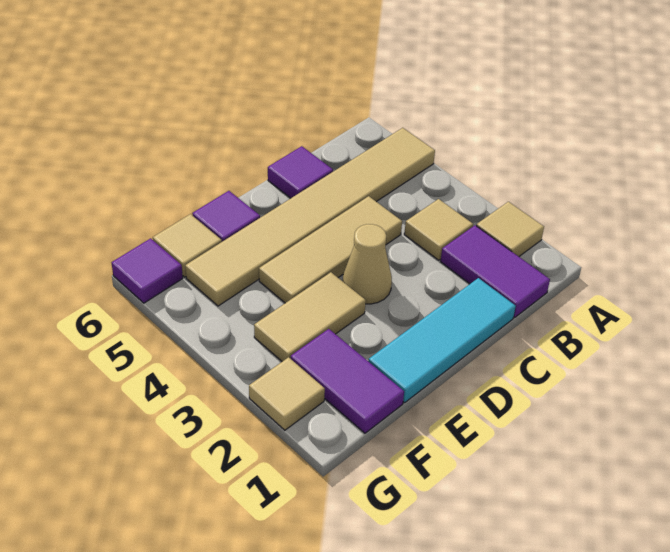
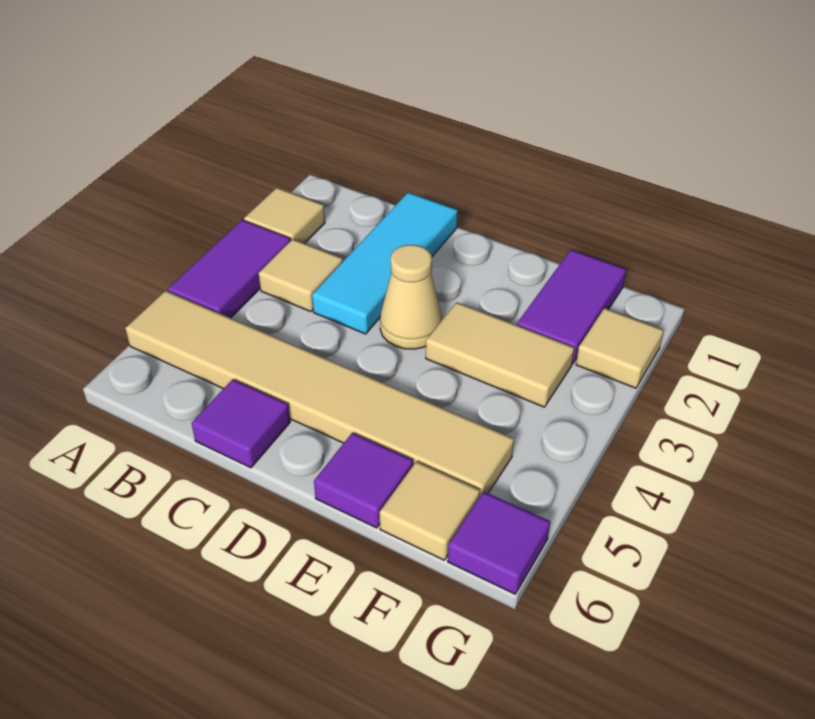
purple tile B1:B2 level 1 -> purple tile A3:A4 level 1
cyan tile C1:E1 level 1 -> cyan tile C1:C3 level 1
tan tile C4:E4 level 1 -> none

